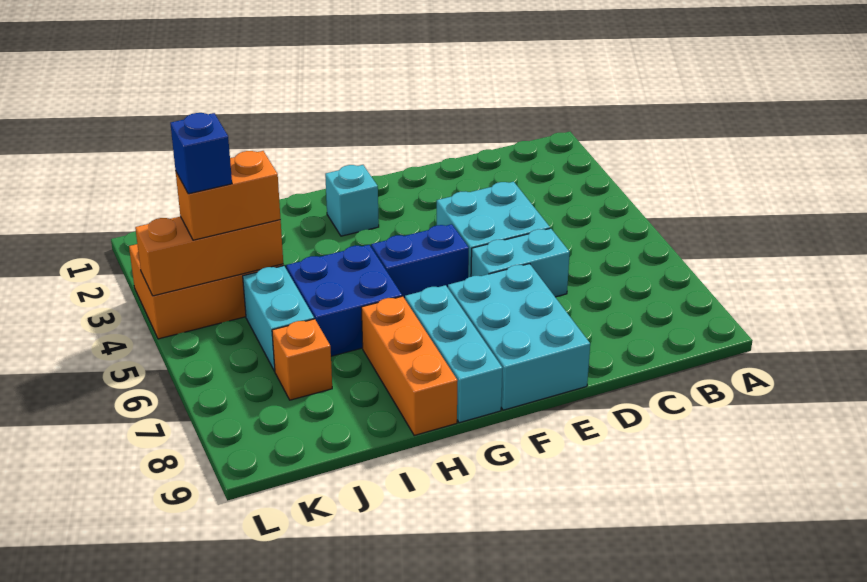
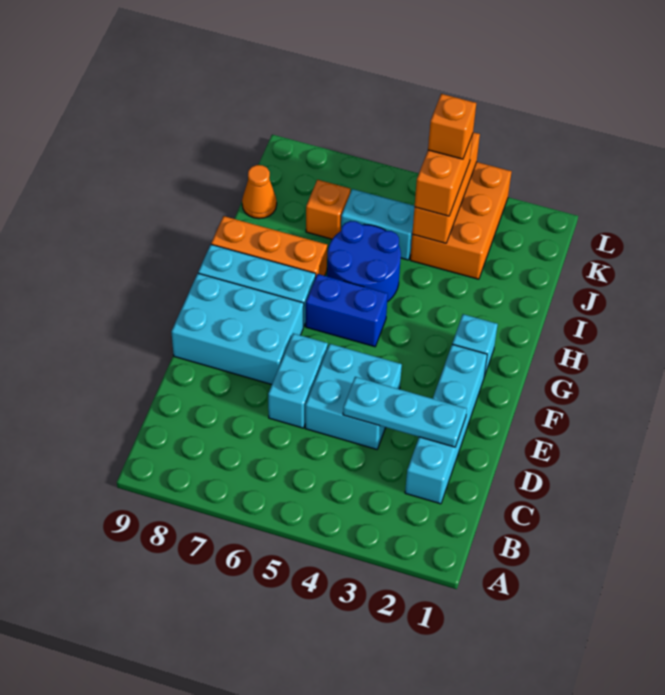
none -> cyan brick C2:F2 level 1
none -> cyan plate D2:D4 level 2
blue brick F5:G5 level 1 -> blue brick G5:G6 level 1
blue brick H5:I6 level 1 -> blue round brick H5:I6 level 1
none -> orange cone J9 level 1
blue brick K4 level 4 -> orange brick K4 level 4

